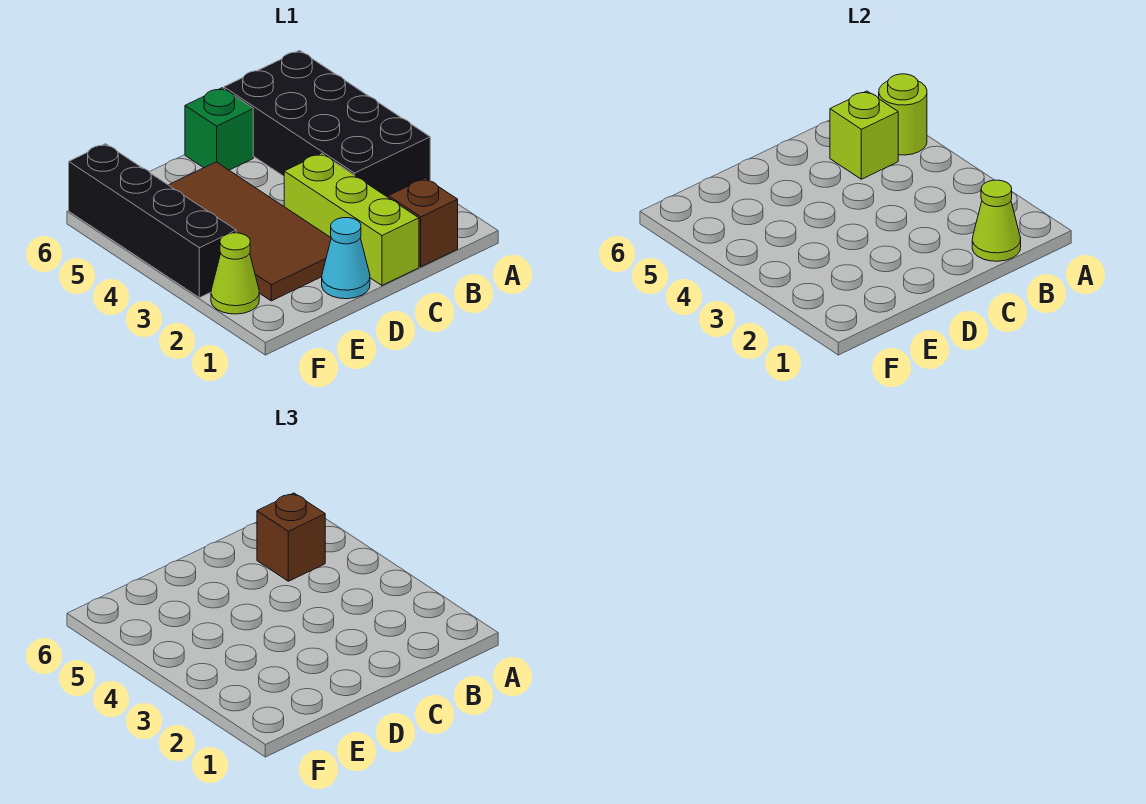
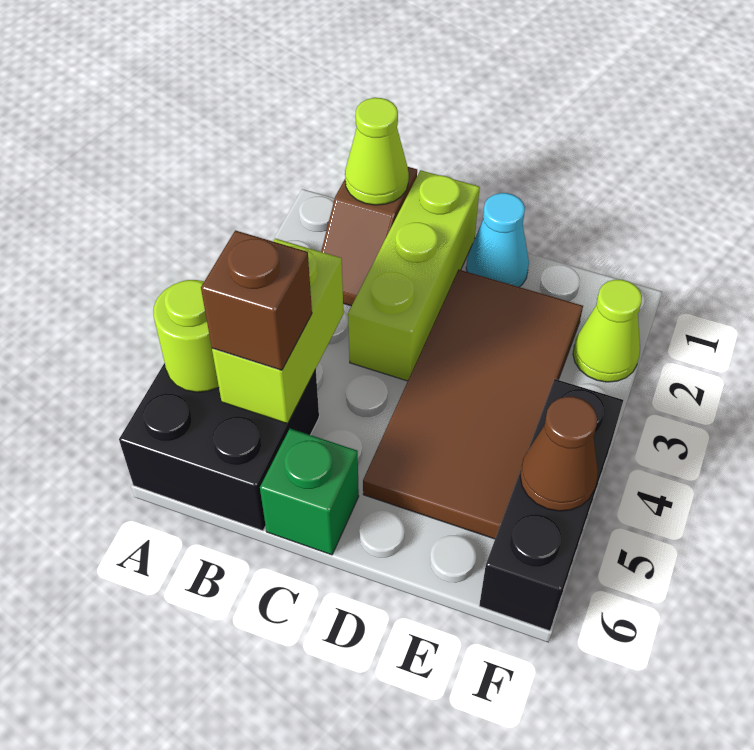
black brick A3:B6 level 1 -> black brick A5:B6 level 1
lime brick B5 level 2 -> lime brick B4:B5 level 2
black brick F3:F6 level 1 -> black brick F4:F6 level 1
none -> brown cone F5 level 2

